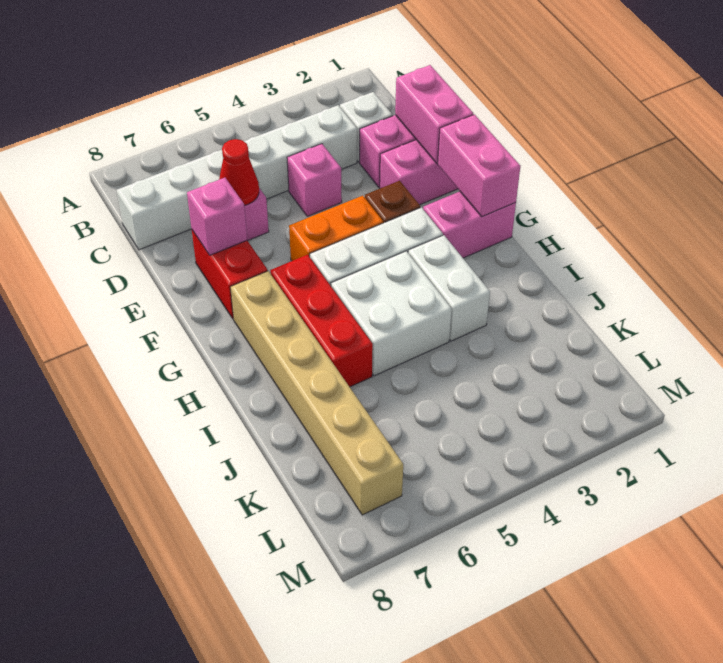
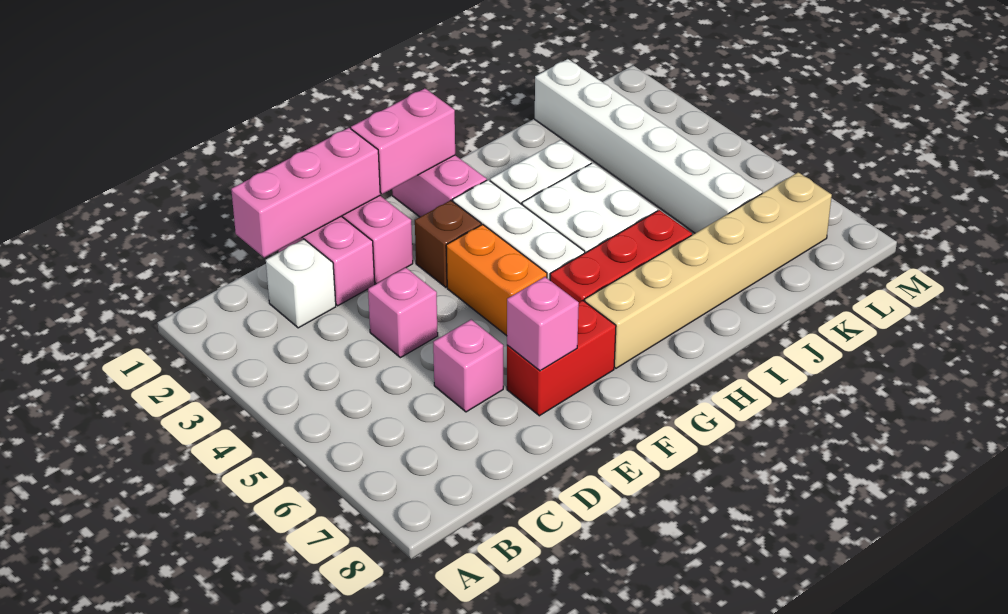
white brick C3:C8 level 1 -> white brick K1:K6 level 1
pink brick D1:E1 level 2 -> pink brick C1:E1 level 2
red cone D6 level 2 -> none

